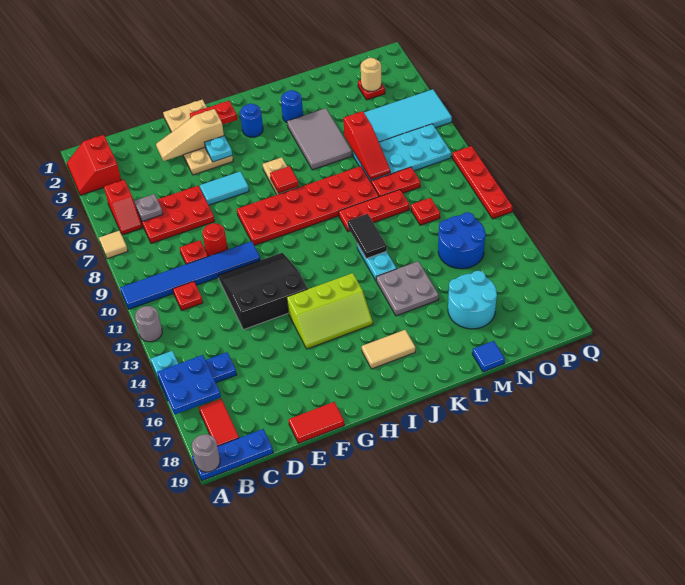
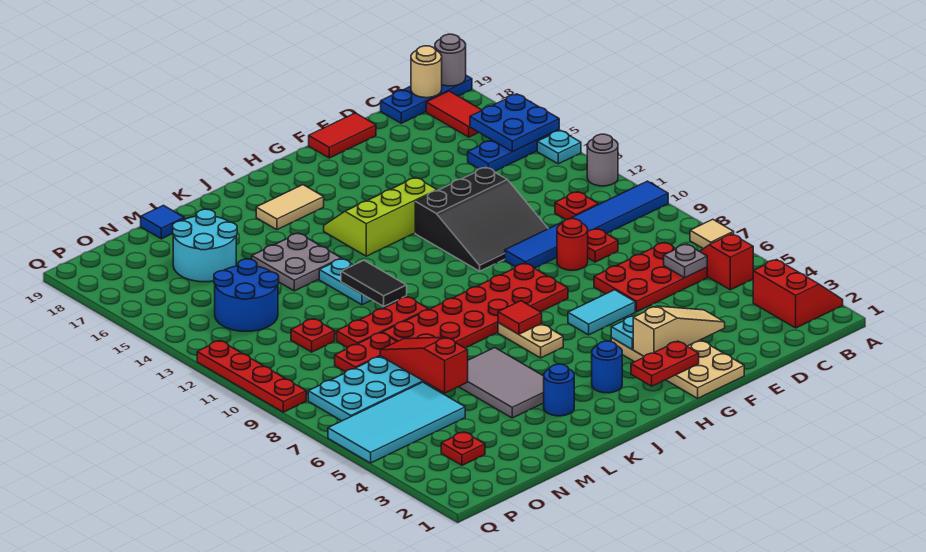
tan round brick O3 level 2 -> tan round brick B19 level 2

